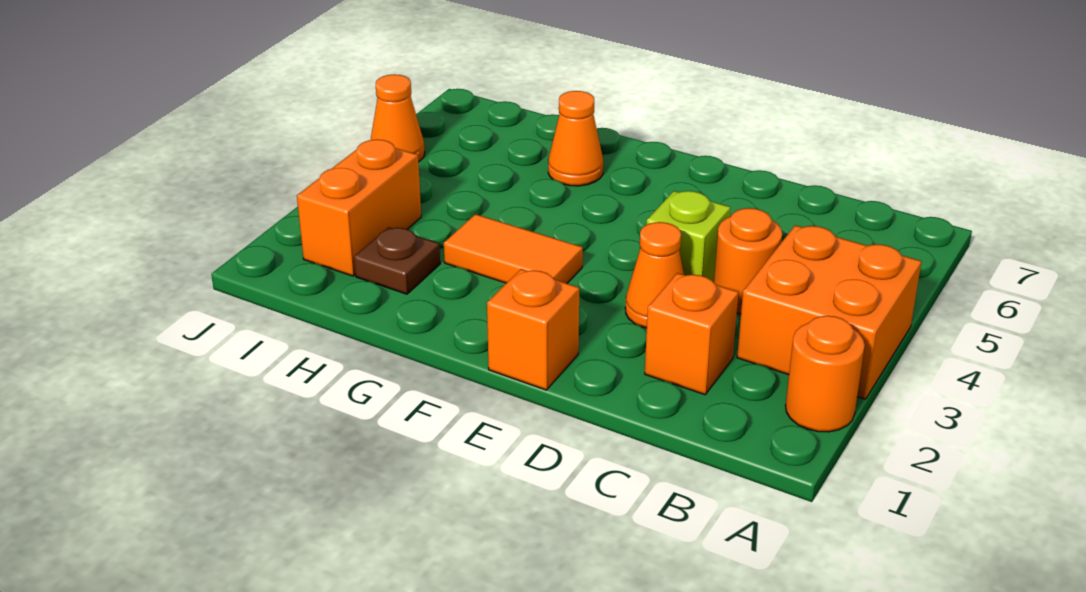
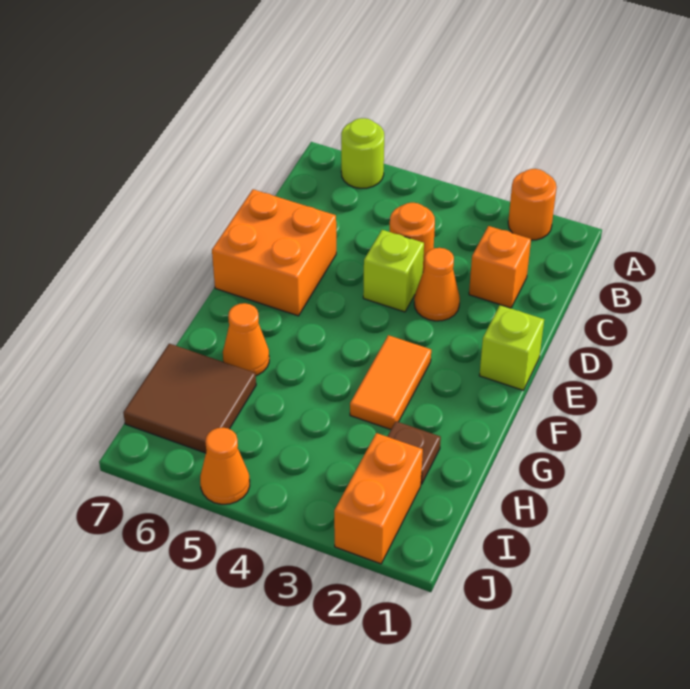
orange brick A3:B4 level 1 -> orange brick D6:E7 level 1
none -> lime round brick A6 level 1
orange brick E1 level 1 -> lime brick E1 level 1
none -> brown tile H6:I7 level 1
orange brick I2:I3 level 1 -> orange brick I2:J2 level 1

